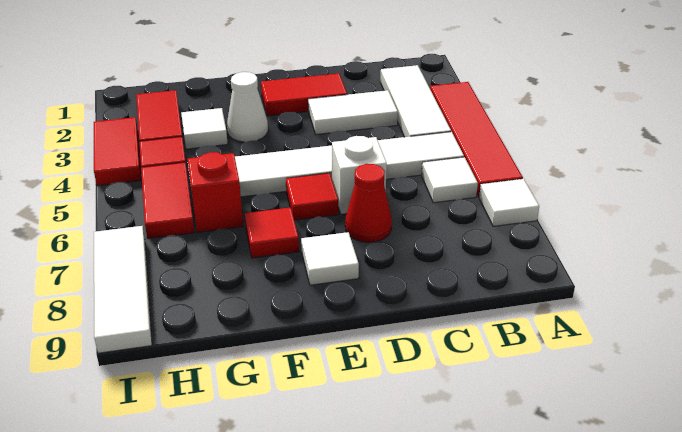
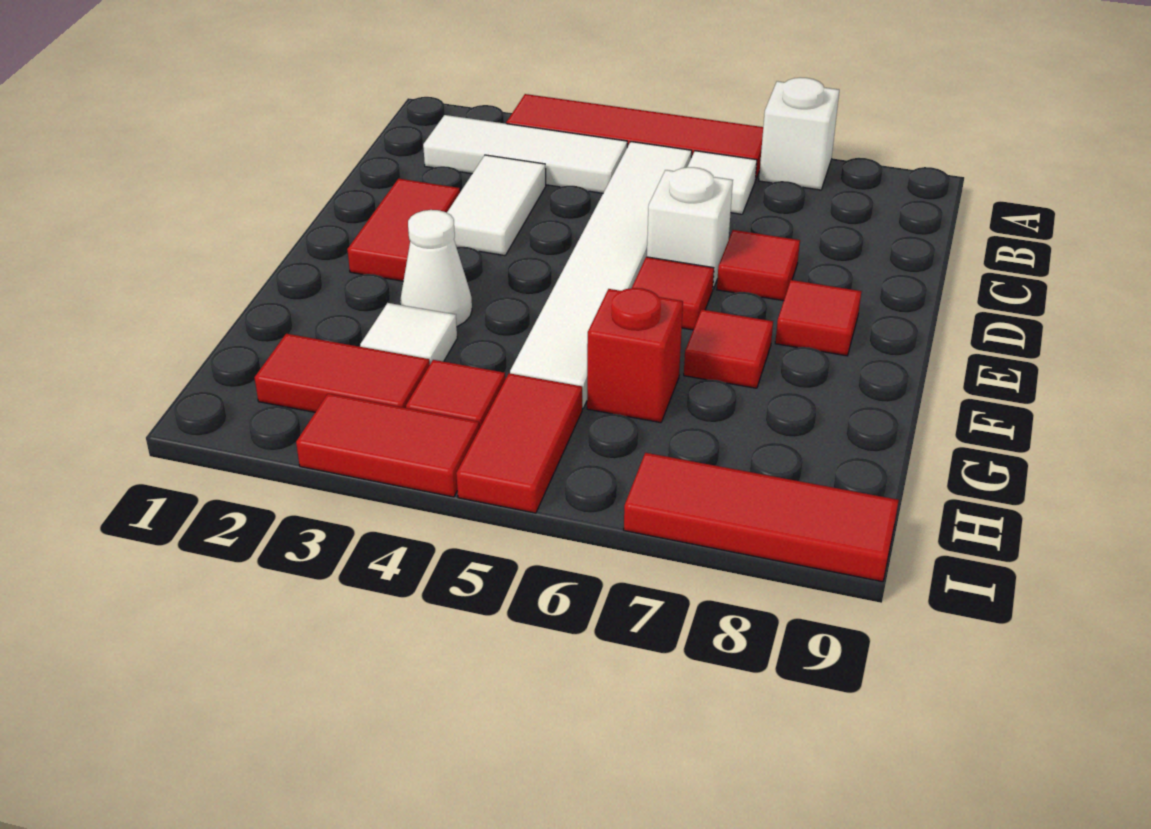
white tile A7 level 1 -> white brick A7 level 1
red cone D7 level 1 -> red tile D7 level 1
white tile E8 level 1 -> red tile E8 level 1
red tile H5:H6 level 1 -> red tile H5:I5 level 1
white tile I7:I9 level 1 -> red tile I7:I9 level 1

